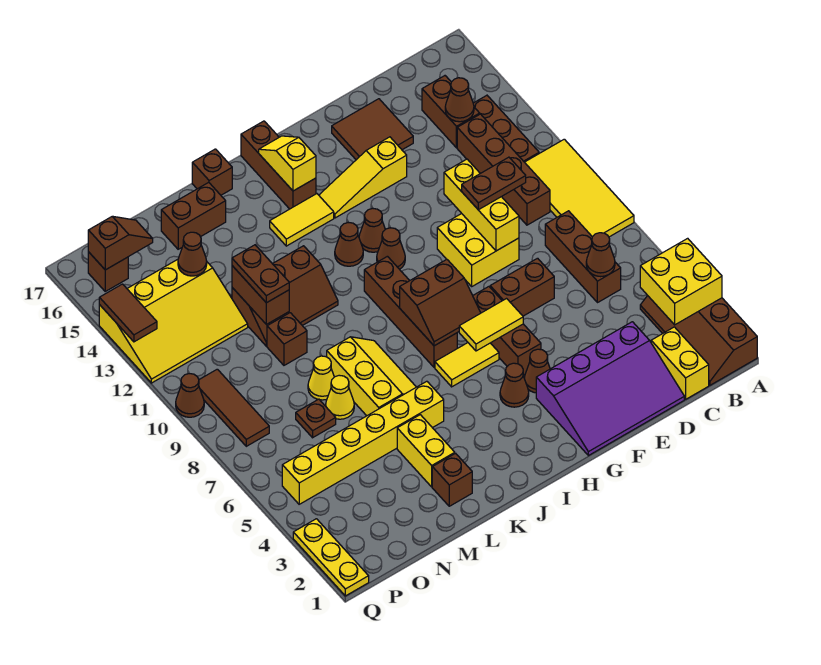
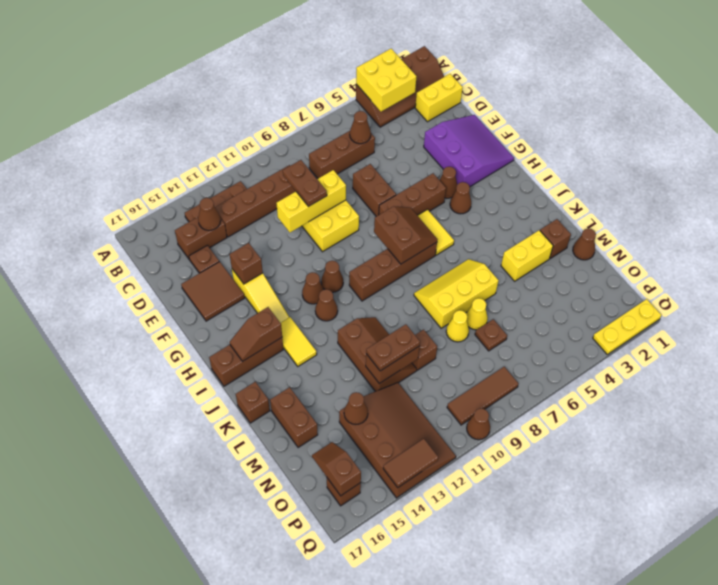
yellow tile A8:B11 level 1 -> none
purple slope D1:G3 level 1 top 3 -> purple slope E1:G3 level 1 top 3
none -> brown plate D15 level 1
none -> brown brick F14 level 2
yellow tile G6:H6 level 2 -> none
yellow slope I15:I16 level 2 top 15 -> brown slope I15:I16 level 2 top 15
yellow brick K5:P5 level 1 -> none
none -> brown cone M1 level 1
yellow slope N12:Q14 level 1 top 14 -> brown slope N12:Q14 level 1 top 14

